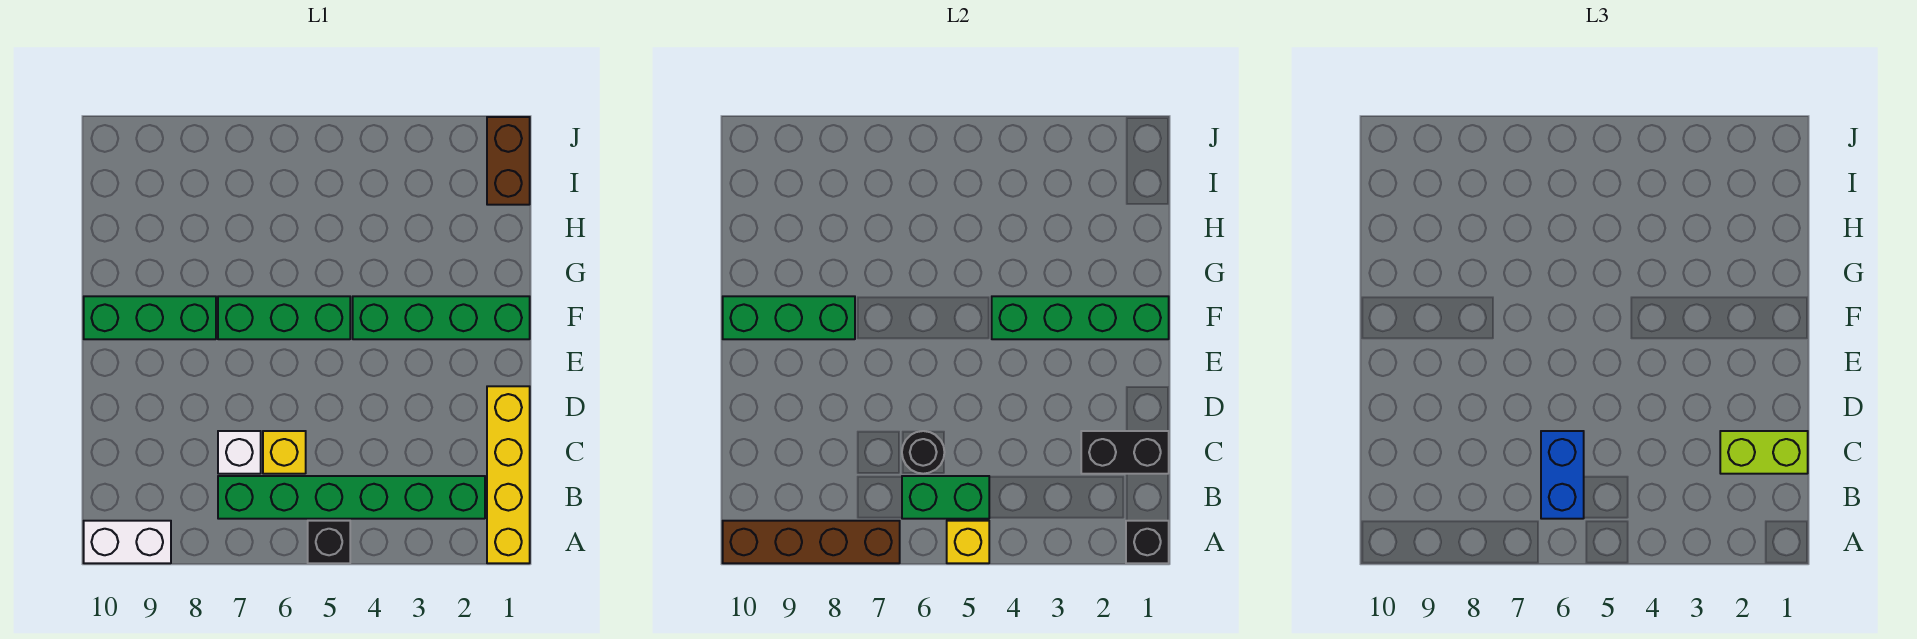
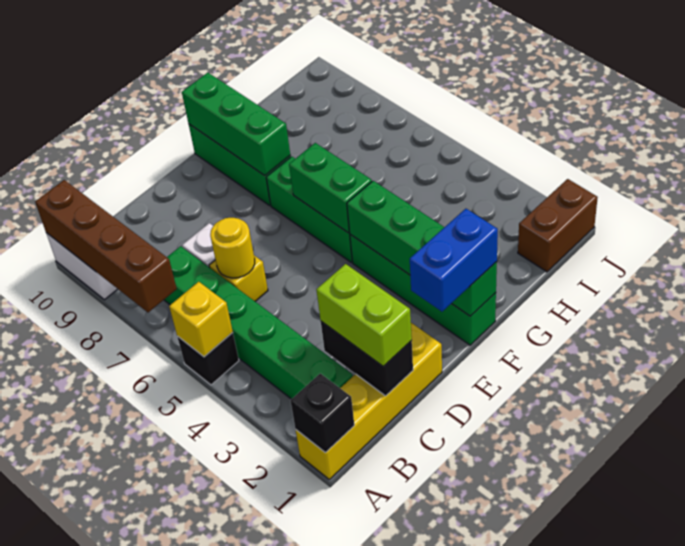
green brick B5:B6 level 2 -> green brick F5:F6 level 2
blue brick B6:C6 level 3 -> blue brick E1:F1 level 3
black round brick C6 level 2 -> yellow round brick C6 level 2

